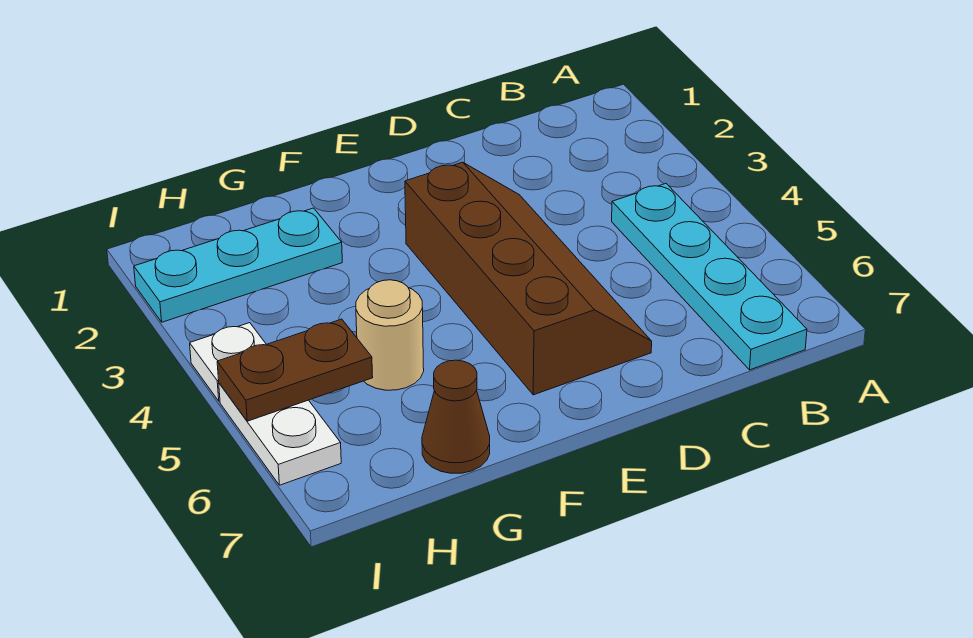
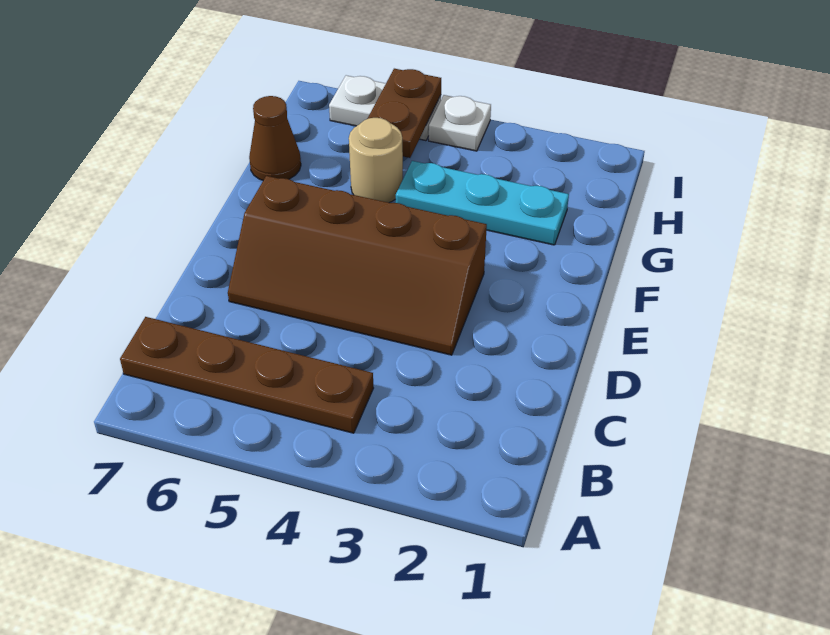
cyan plate B4:B7 level 1 -> brown plate B4:B7 level 1
cyan plate G2:I2 level 1 -> cyan plate G2:G4 level 1

